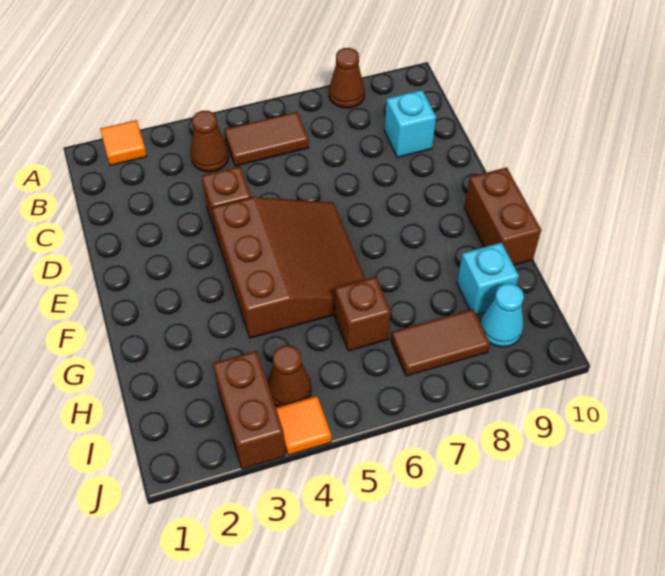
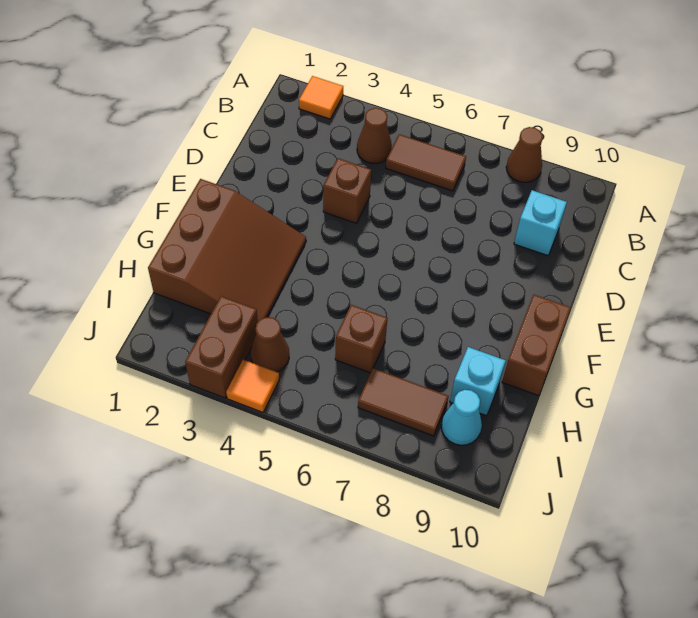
brown slope E4:G6 level 1 top 4 -> brown slope F1:H3 level 1 top 1

